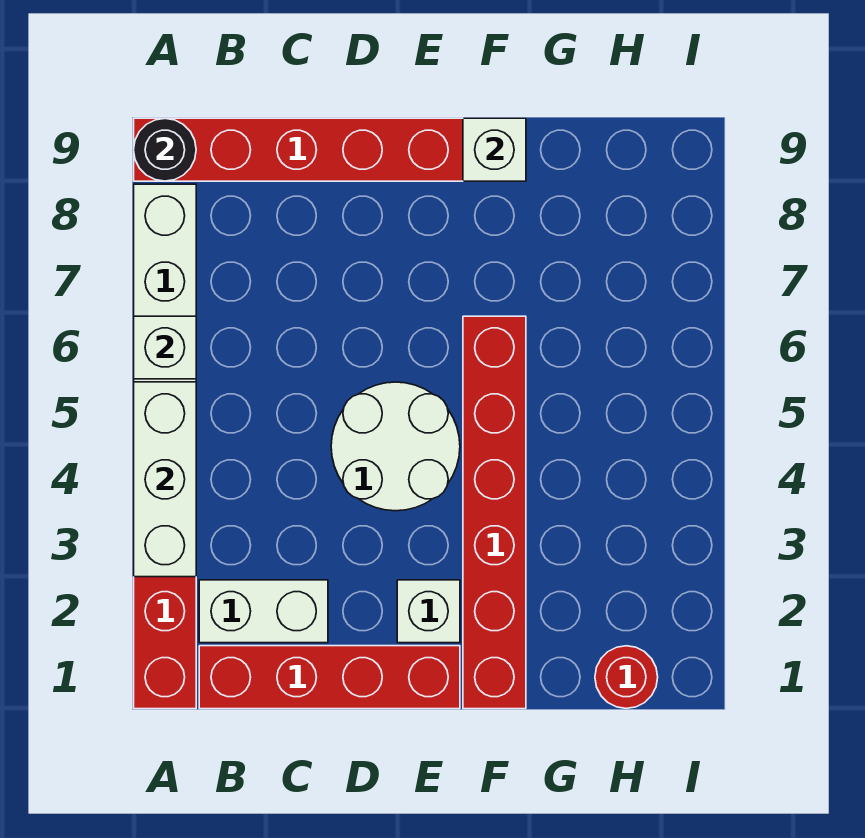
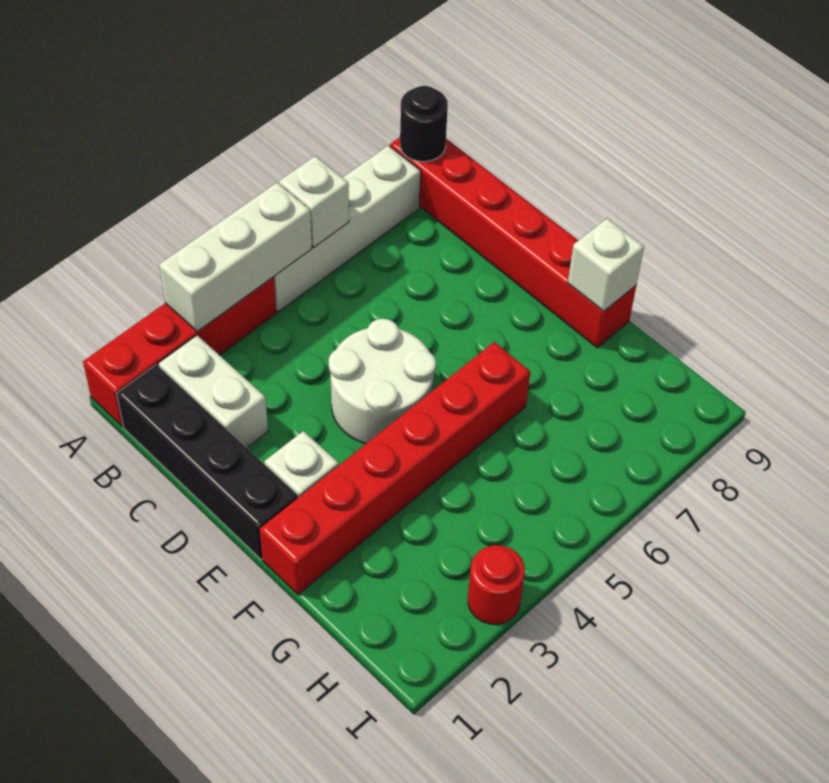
red brick B1:E1 level 1 -> black brick B1:E1 level 1
red round brick H1 level 1 -> red round brick I3 level 1

